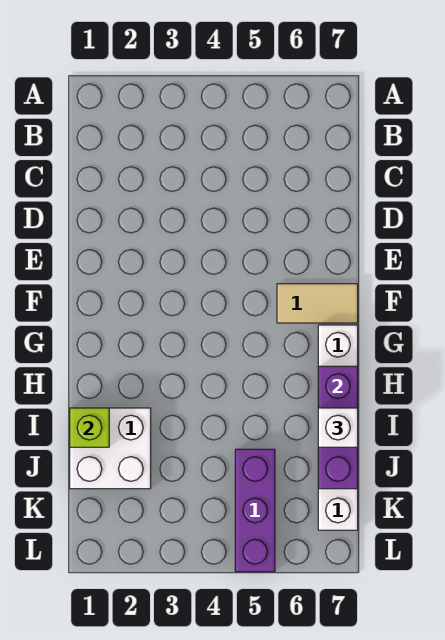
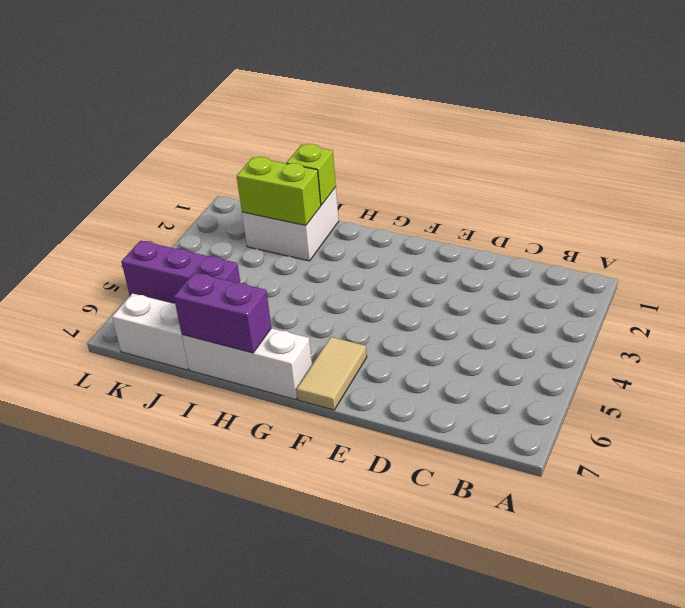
purple brick H7:J7 level 2 -> purple brick H7:I7 level 2
none -> lime brick I2:J2 level 2
white brick I7 level 3 -> none

